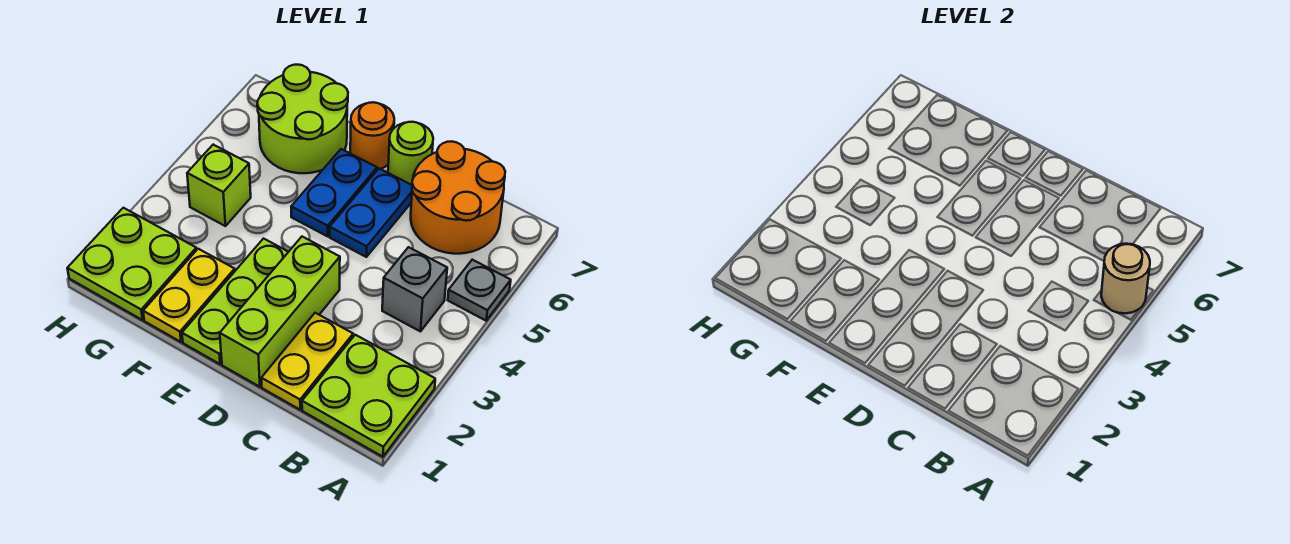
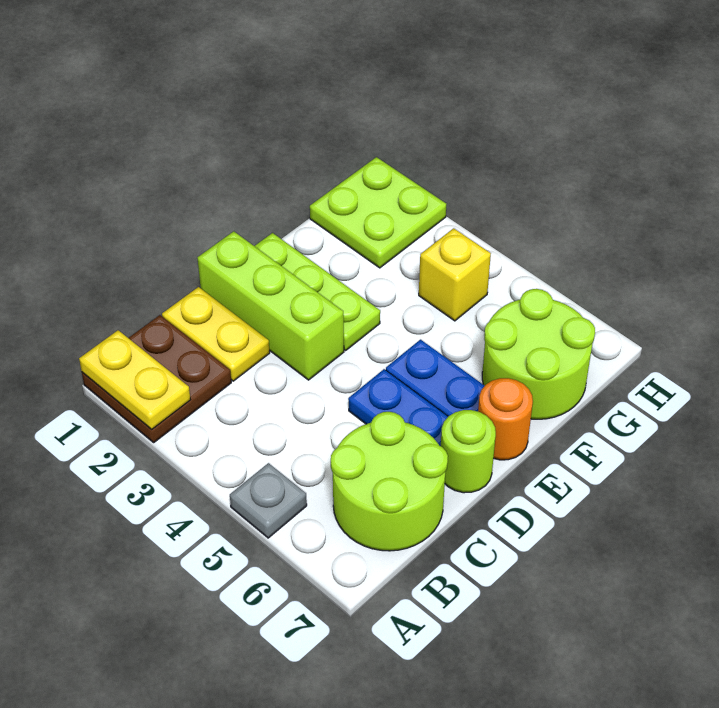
lime plate A1:B2 level 1 -> brown plate A1:B2 level 1
tan round brick A5 level 2 -> none
grey brick B4 level 1 -> none
orange round brick B6:C7 level 1 -> lime round brick B6:C7 level 1
yellow plate F1:F2 level 1 -> yellow plate A1:A2 level 2
lime brick G4 level 1 -> yellow brick G4 level 1

